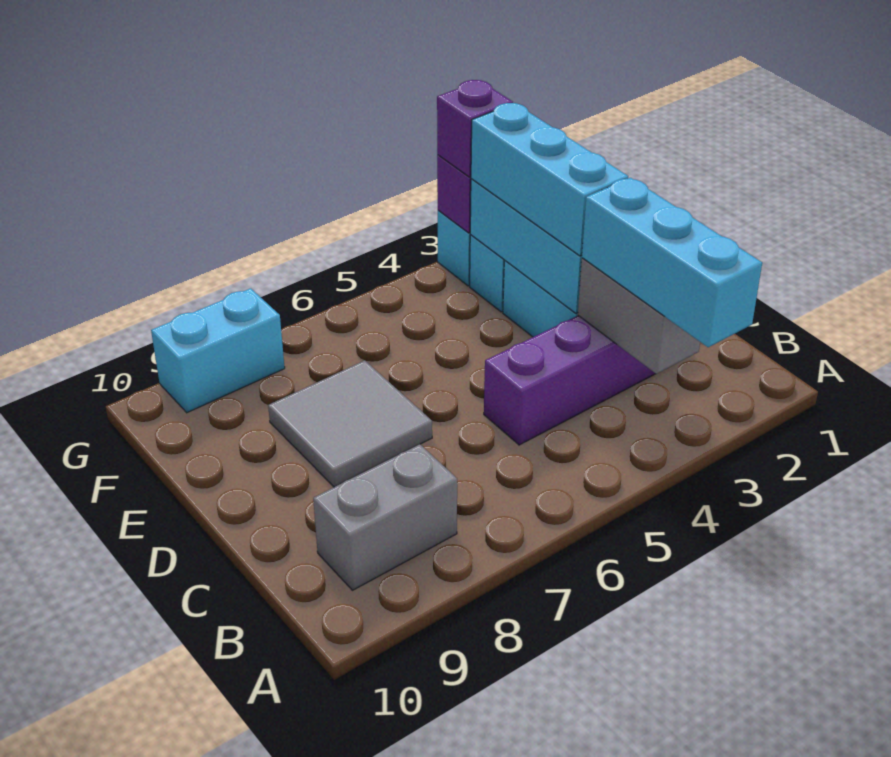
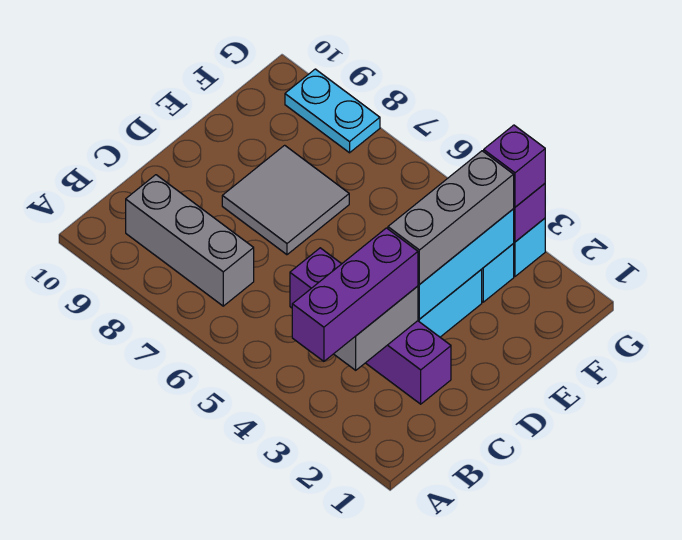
cyan brick A3:C3 level 3 -> purple brick A3:C3 level 3
grey brick B8:B9 level 1 -> grey brick B7:B9 level 1
cyan brick D3:F3 level 3 -> grey brick D3:F3 level 3
cyan brick G8:G9 level 1 -> cyan plate G8:G9 level 1

